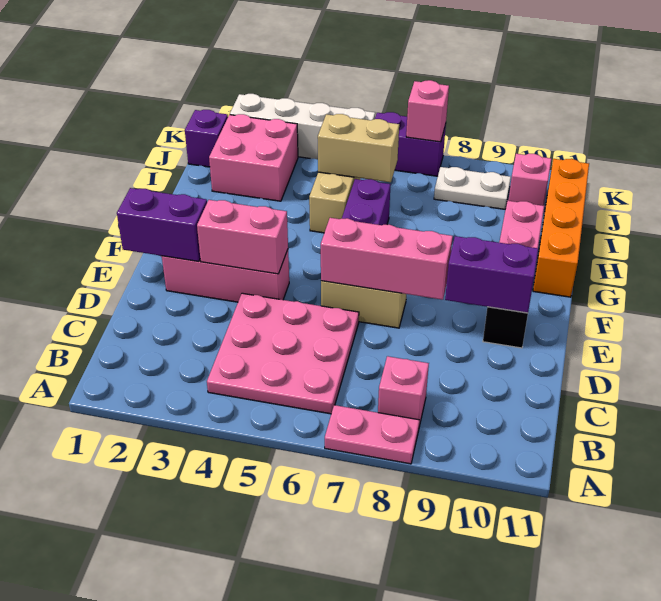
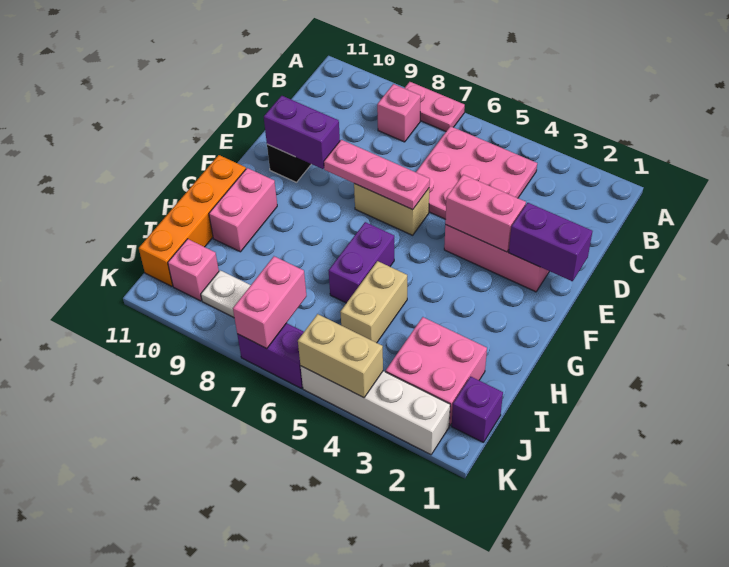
pink brick E6:E8 level 2 -> pink plate E6:E8 level 2
tan brick I5:I6 level 2 -> tan brick K4:K5 level 2
pink brick K7 level 2 -> pink brick J7:K7 level 2

